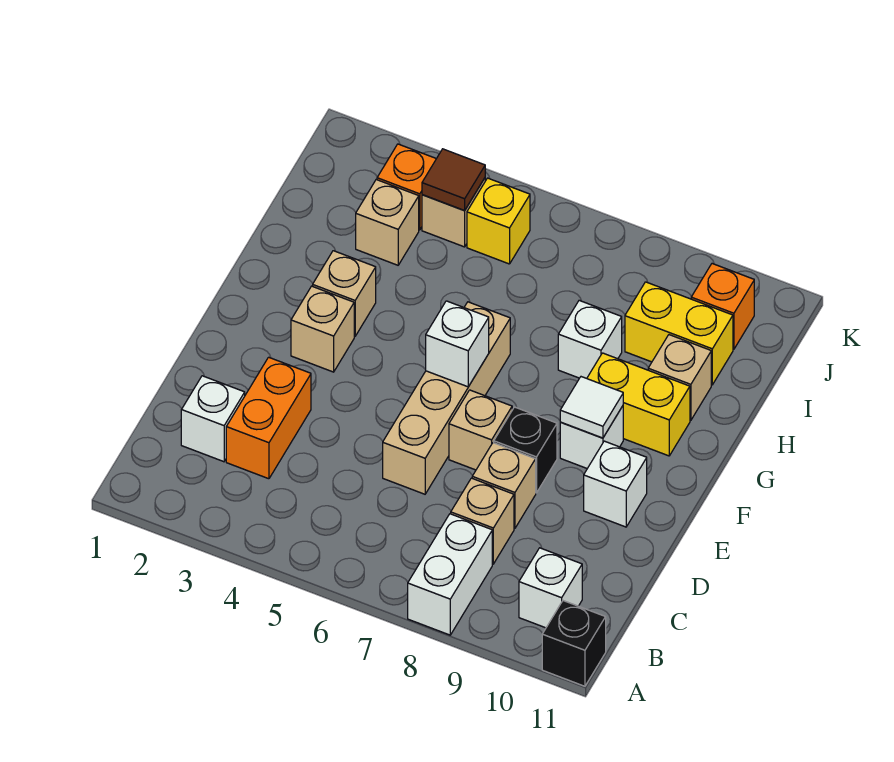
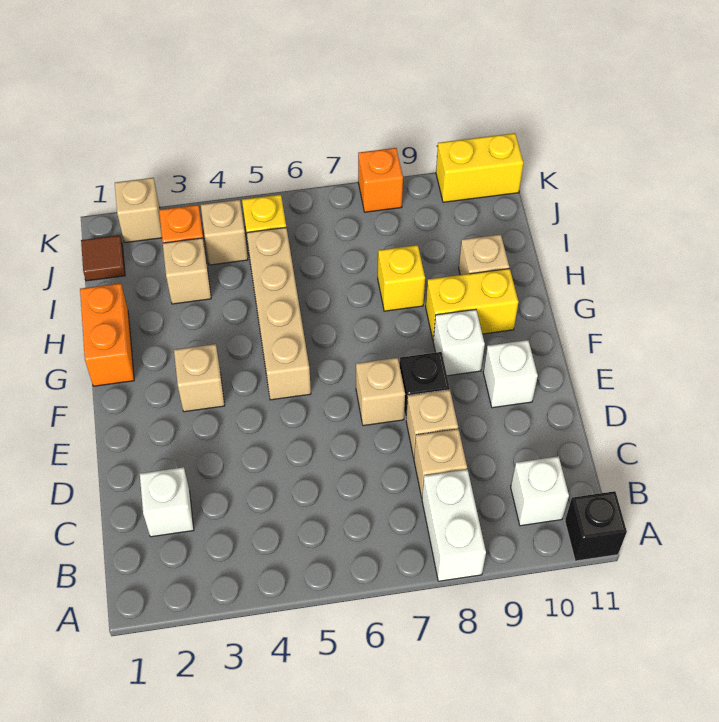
orange brick C3:D3 level 1 -> orange brick G1:H1 level 1
tan brick D6:G6 level 1 -> tan brick F5:I5 level 1
white brick F6 level 2 -> none
white tile F9 level 2 -> none
tan brick G3 level 1 -> tan brick K2 level 1
white brick H8 level 1 -> yellow brick H8 level 1
yellow brick I9:I10 level 1 -> yellow brick K10:K11 level 1
brown tile J4 level 2 -> brown tile J1 level 1
orange brick J10 level 1 -> orange brick K8 level 1

